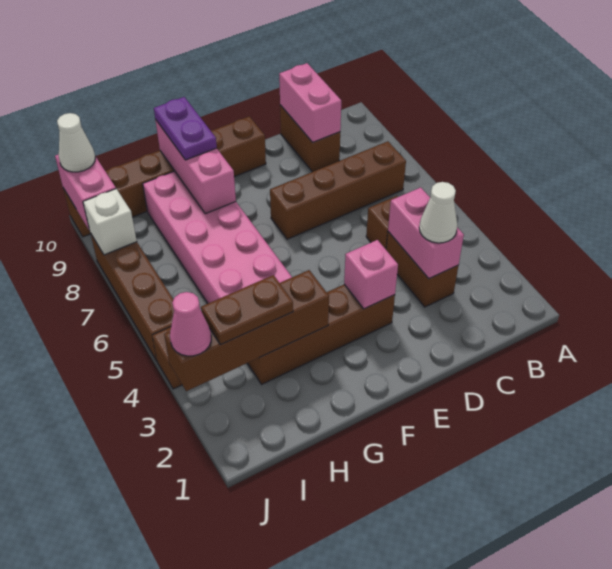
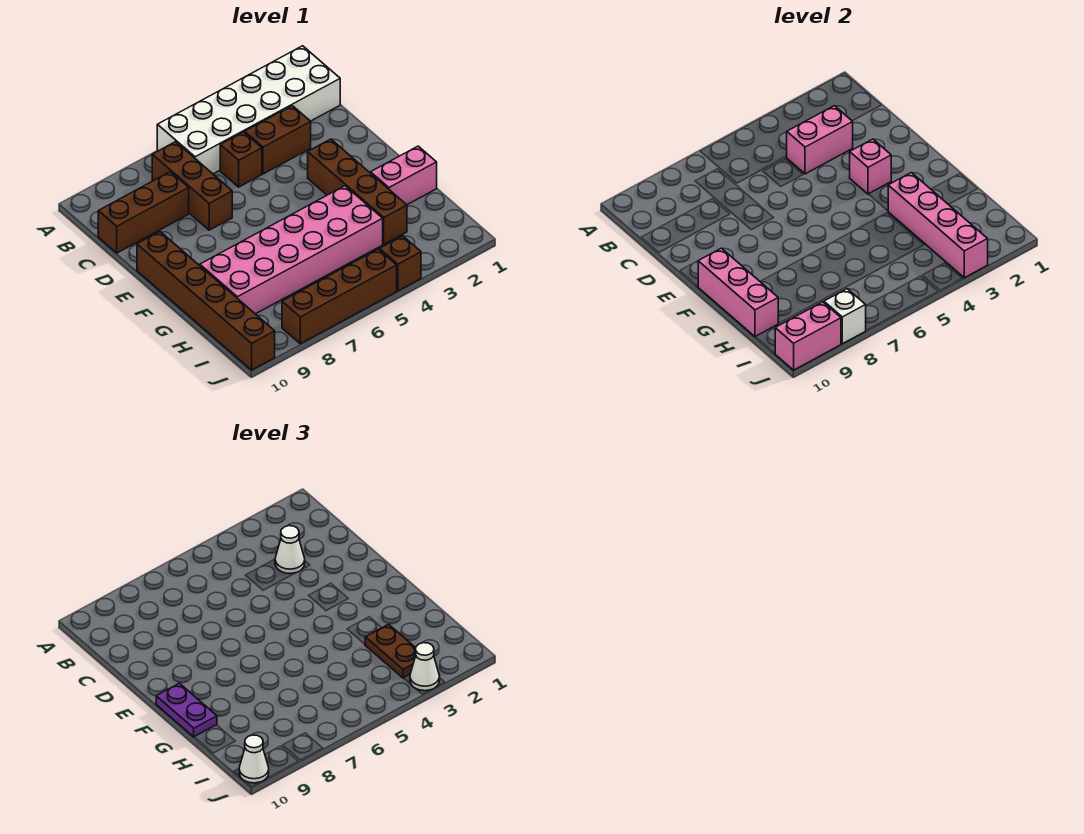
none -> white brick A1:B6 level 1
brown brick B7:E7 level 1 -> brown brick B7:D7 level 1
brown brick C9:C10 level 1 -> brown brick C8:C10 level 1
pink brick C9:C10 level 2 -> pink brick G1:G2 level 1
brown brick G3:J3 level 2 -> pink brick G3:J3 level 2
pink brick G8:G10 level 2 -> pink brick F10:H10 level 2
purple plate G9:G10 level 3 -> purple plate F10:G10 level 3
pink cone J3 level 3 -> white cone J3 level 3

